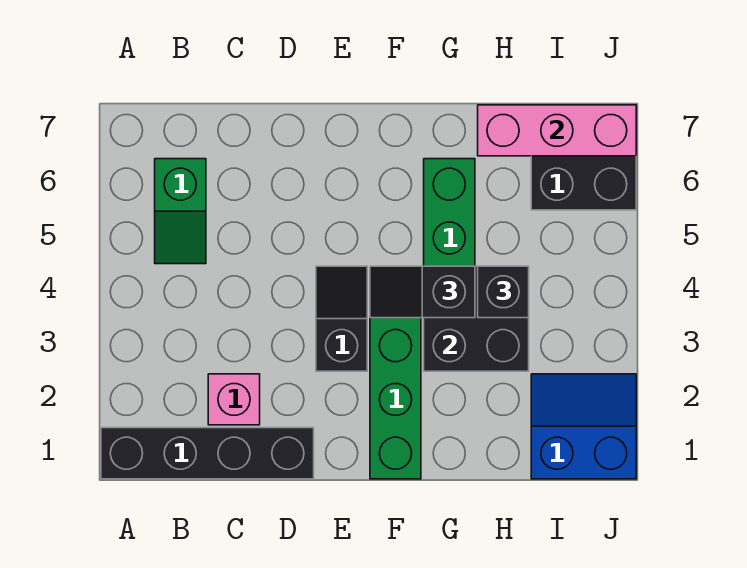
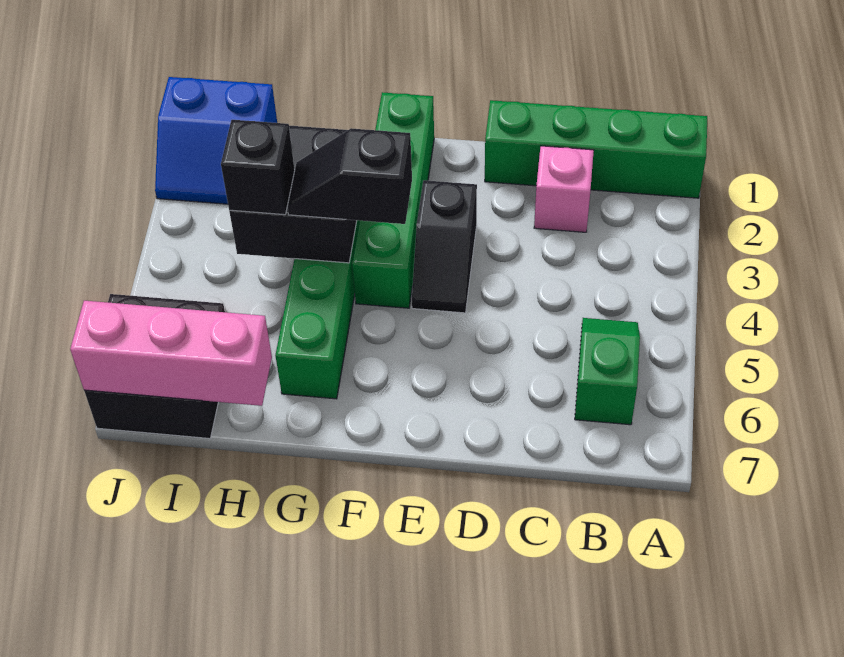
black brick A1:D1 level 1 -> green brick A1:D1 level 1
black slope F4:G4 level 3 top G -> black slope F4:G4 level 3 top F

